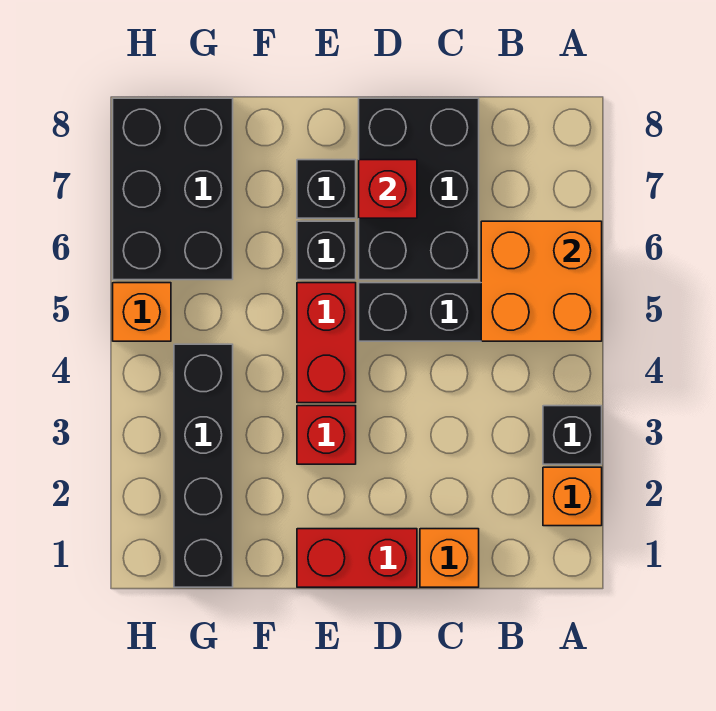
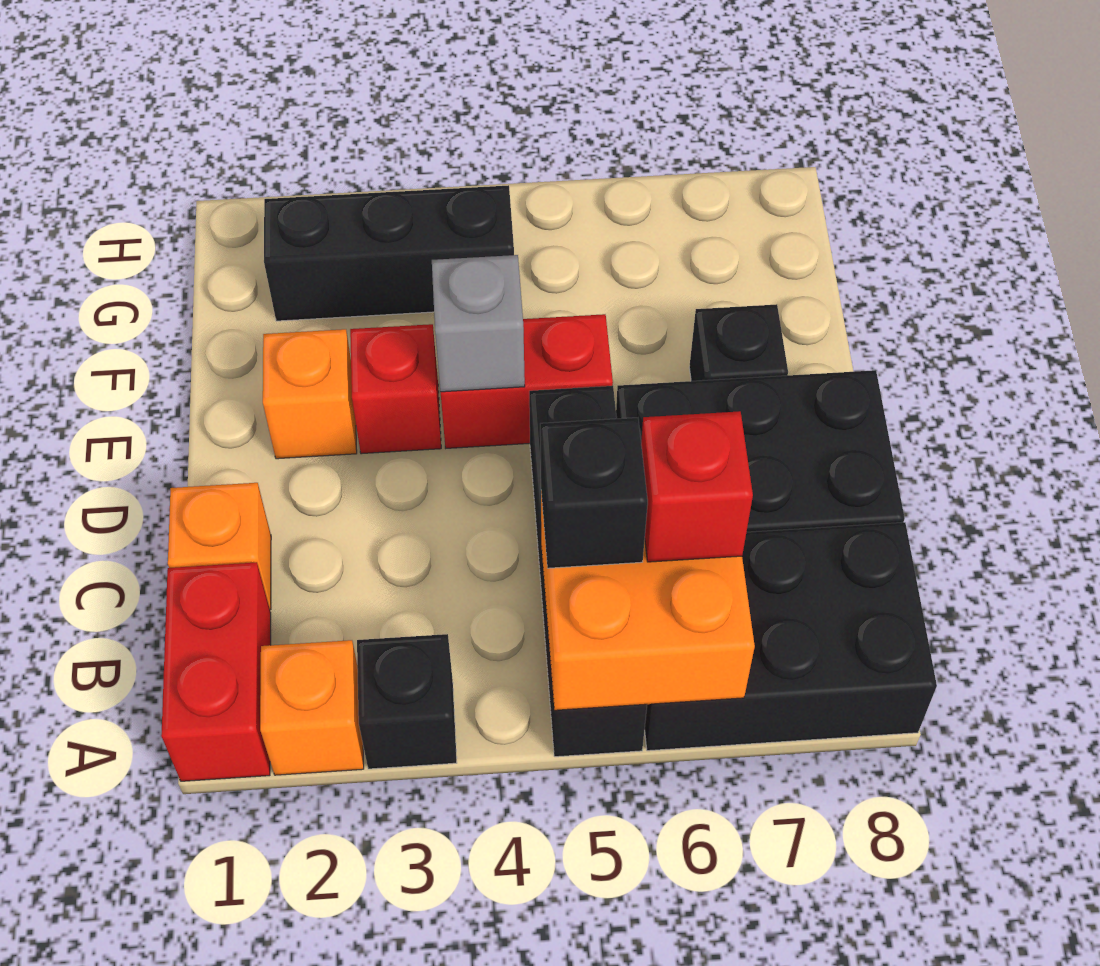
red brick D1:E1 level 1 -> red brick A1:B1 level 1
red brick D7 level 2 -> red brick B6 level 3
none -> grey brick E4 level 2
black brick E6 level 1 -> black brick B5 level 3
black brick G1:G4 level 1 -> black brick G2:G4 level 1
black brick G6:H8 level 1 -> black brick A6:B8 level 1
orange brick H5 level 1 -> orange brick E2 level 1

